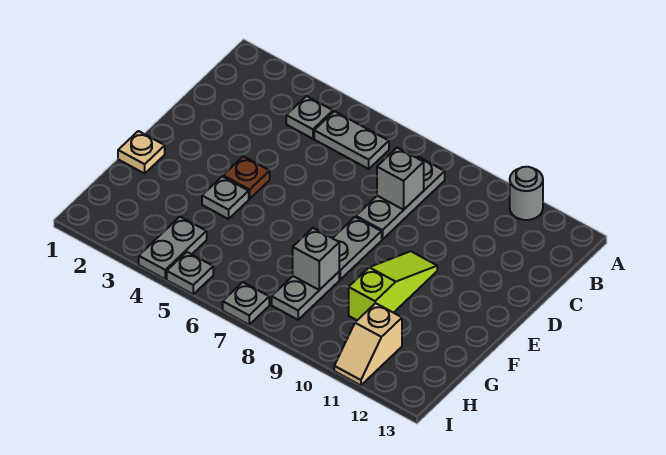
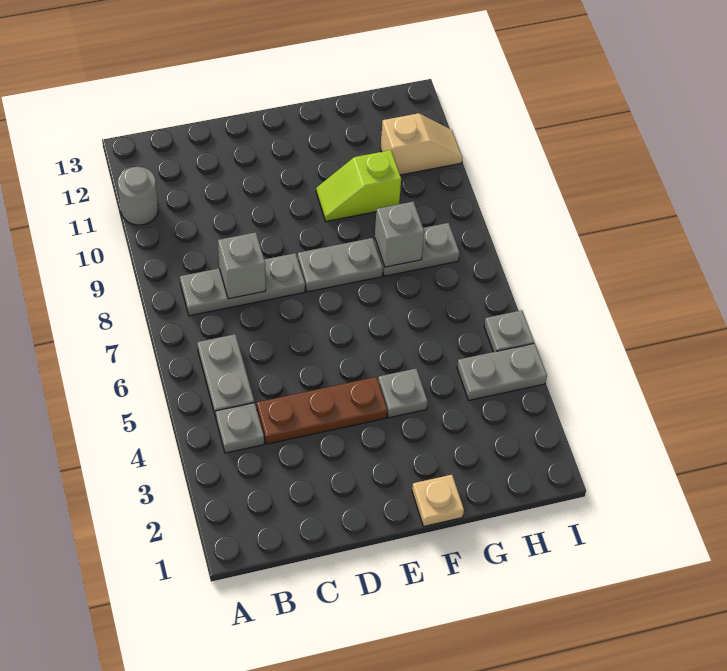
brown plate E4 level 1 -> brown plate C4:E4 level 1
lime slope E10:G10 level 1 top G -> lime slope F10:G10 level 1 top G
grey plate I7 level 1 -> none

